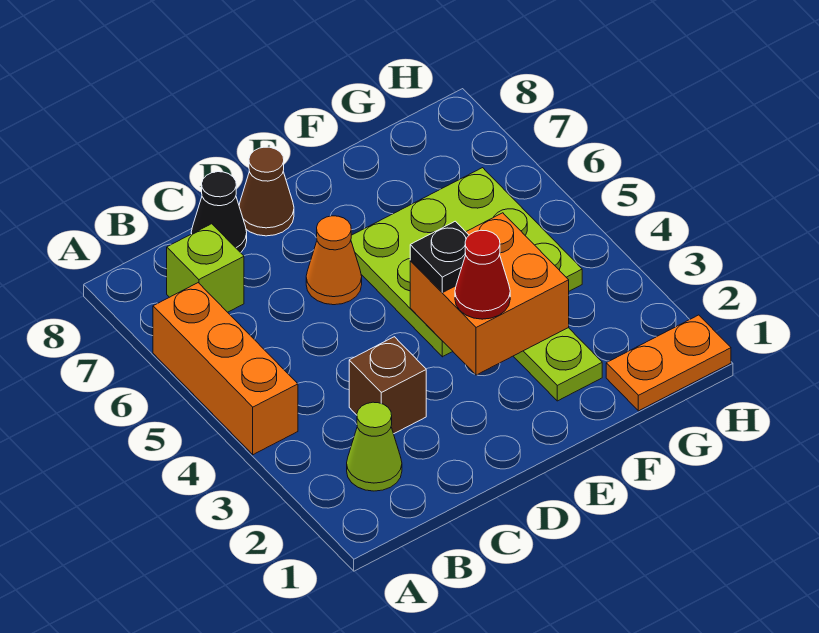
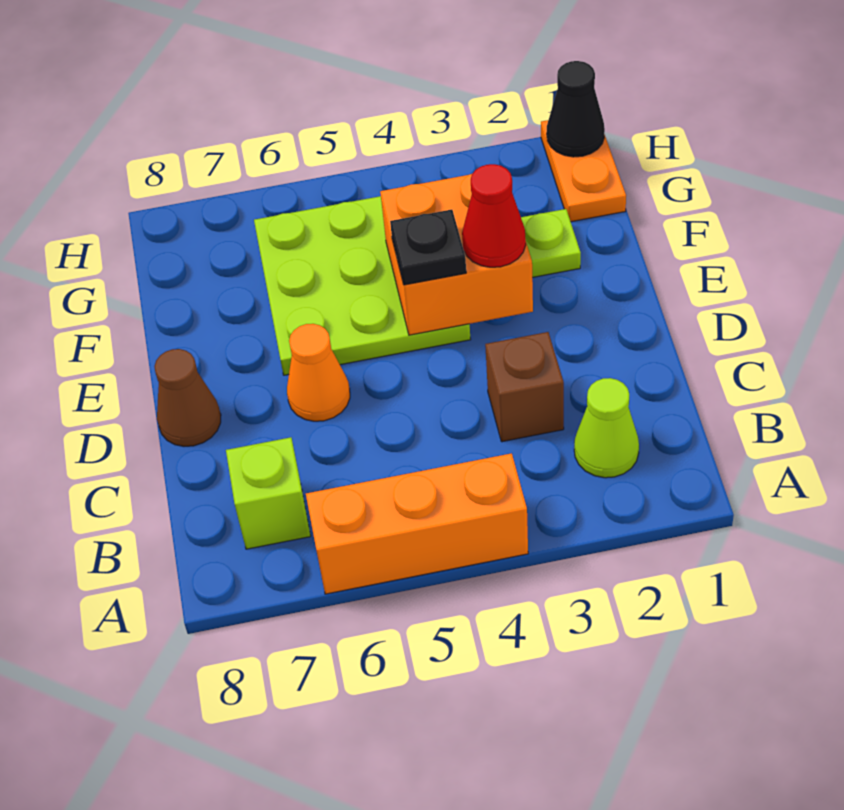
black cone C8 level 1 -> black cone H1 level 2

